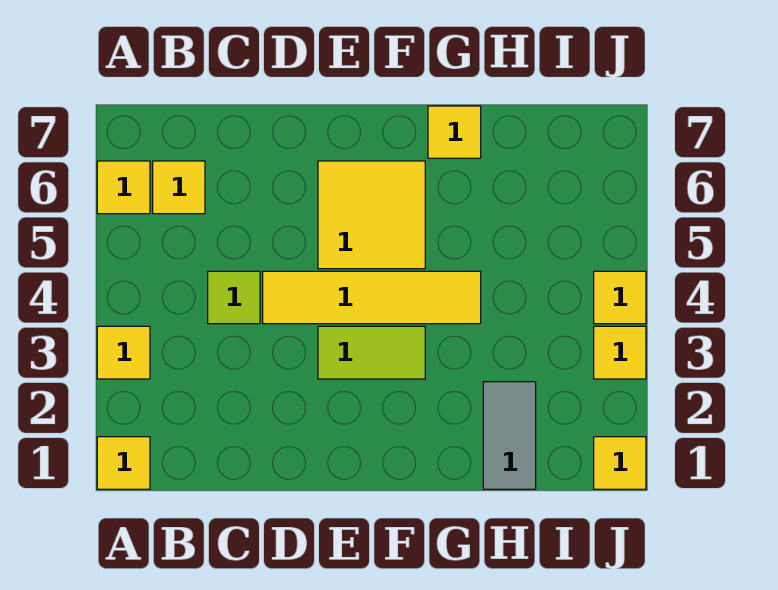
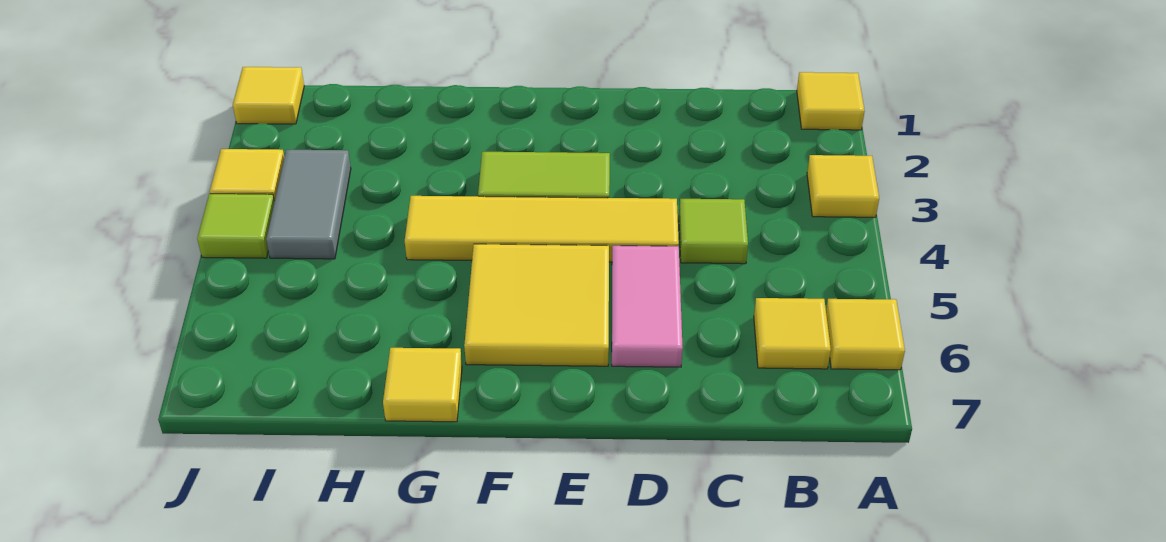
none -> pink tile D5:D6 level 1
grey tile H1:H2 level 1 -> grey tile I3:I4 level 1
yellow tile J4 level 1 -> lime tile J4 level 1

